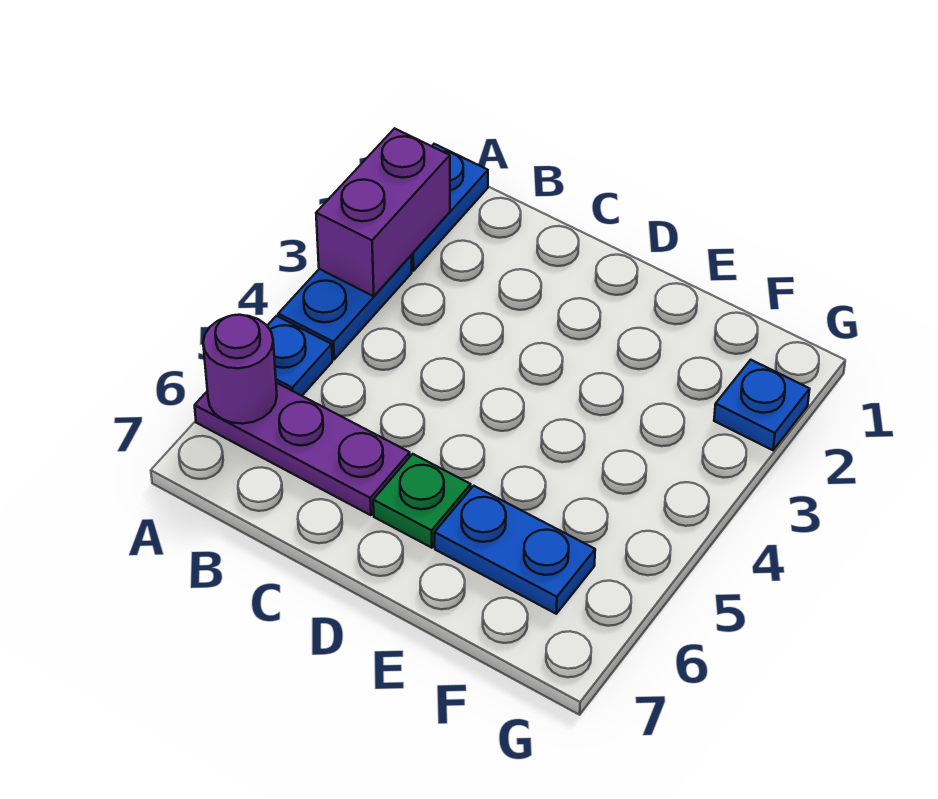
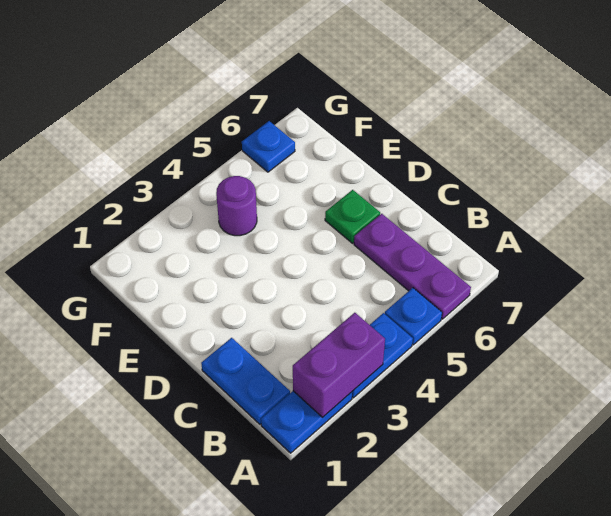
purple round brick A6 level 2 -> purple round brick F4 level 1
blue plate E6:F6 level 1 -> blue plate B1:C1 level 1
blue plate G2 level 1 -> blue plate G6 level 1

